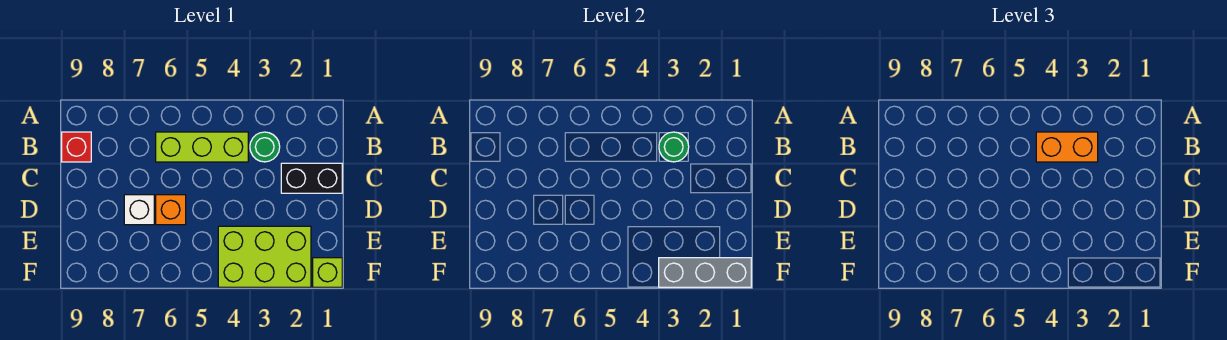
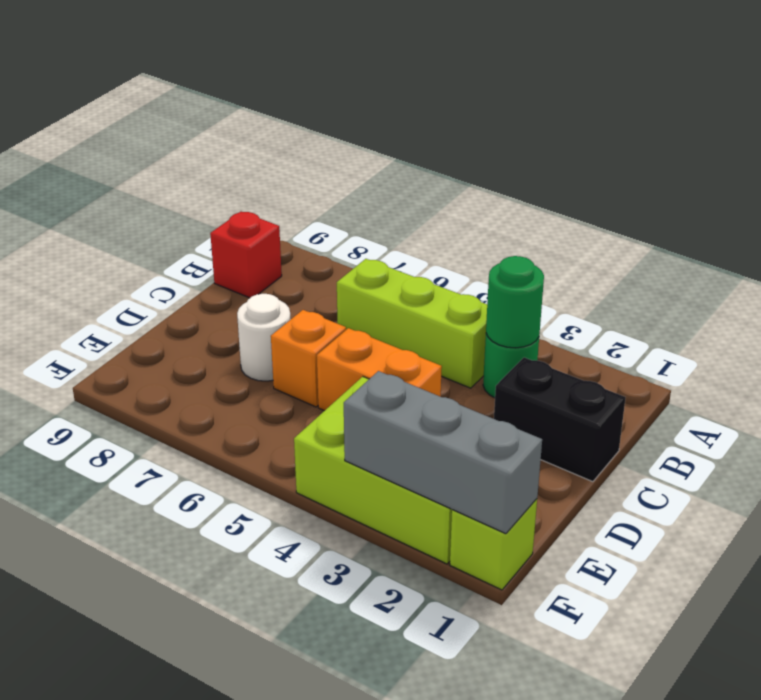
orange brick B3:B4 level 3 -> orange brick D4:D5 level 1
white brick D7 level 1 -> white round brick D7 level 1

